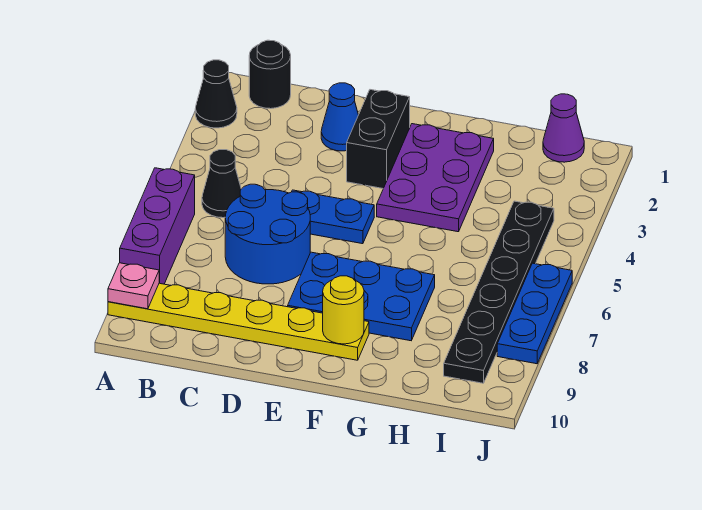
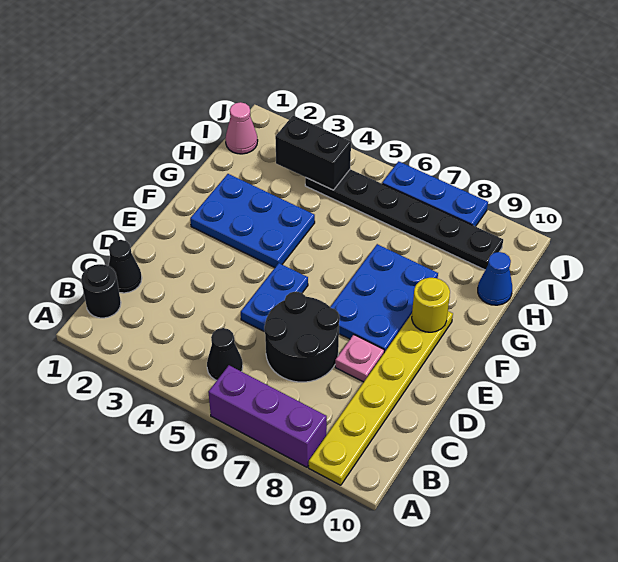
black cone A2 level 1 -> black cone C1 level 1
pink plate A9 level 2 -> pink plate D8 level 1
blue round brick C6:D7 level 1 -> black round brick C6:D7 level 1
blue cone D2 level 1 -> blue cone H10 level 1
black brick E2:E3 level 1 -> black brick I3:I4 level 2
purple plate F2:G4 level 1 -> blue plate F2:G4 level 1
purple cone I1 level 1 -> pink cone I1 level 1

